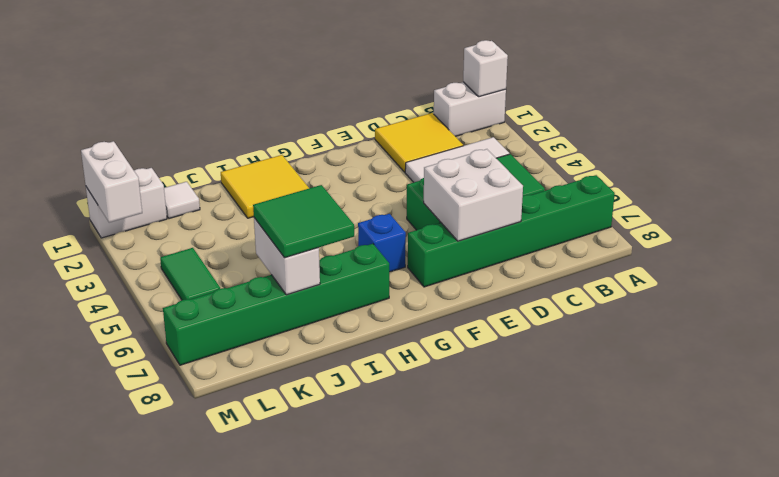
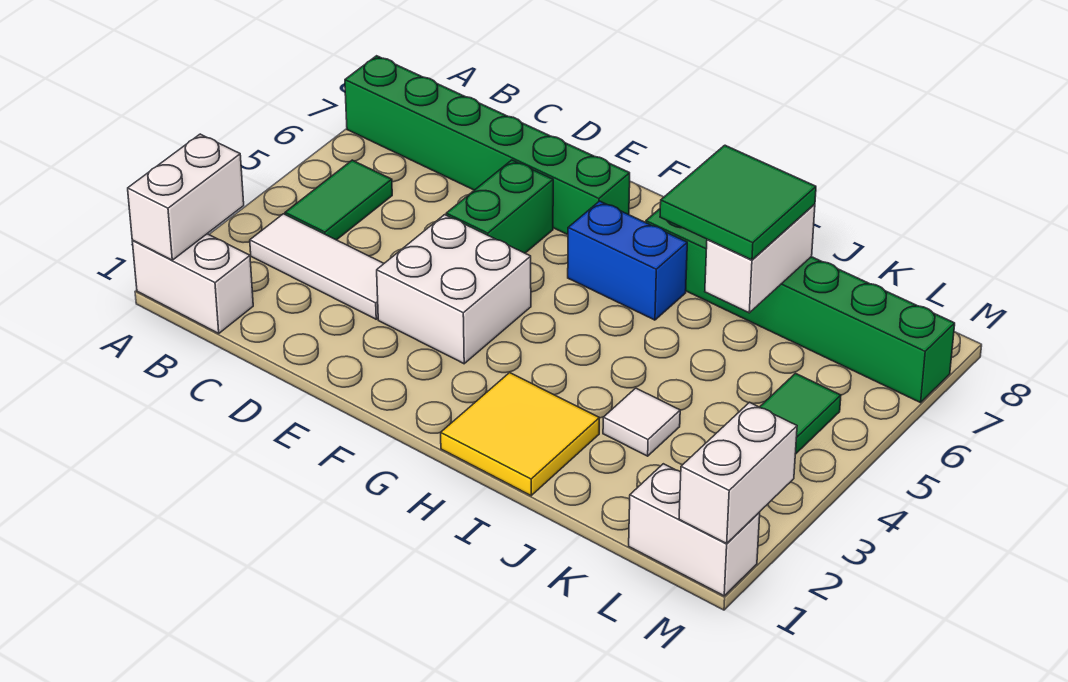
white brick A1 level 2 -> white brick A1:A2 level 2
yellow tile C1:D2 level 1 -> none
white brick D6:E7 level 2 -> white brick E3:F4 level 1
blue brick G6 level 1 -> blue brick G6:H6 level 1
white tile K1 level 1 -> white tile J3 level 1

